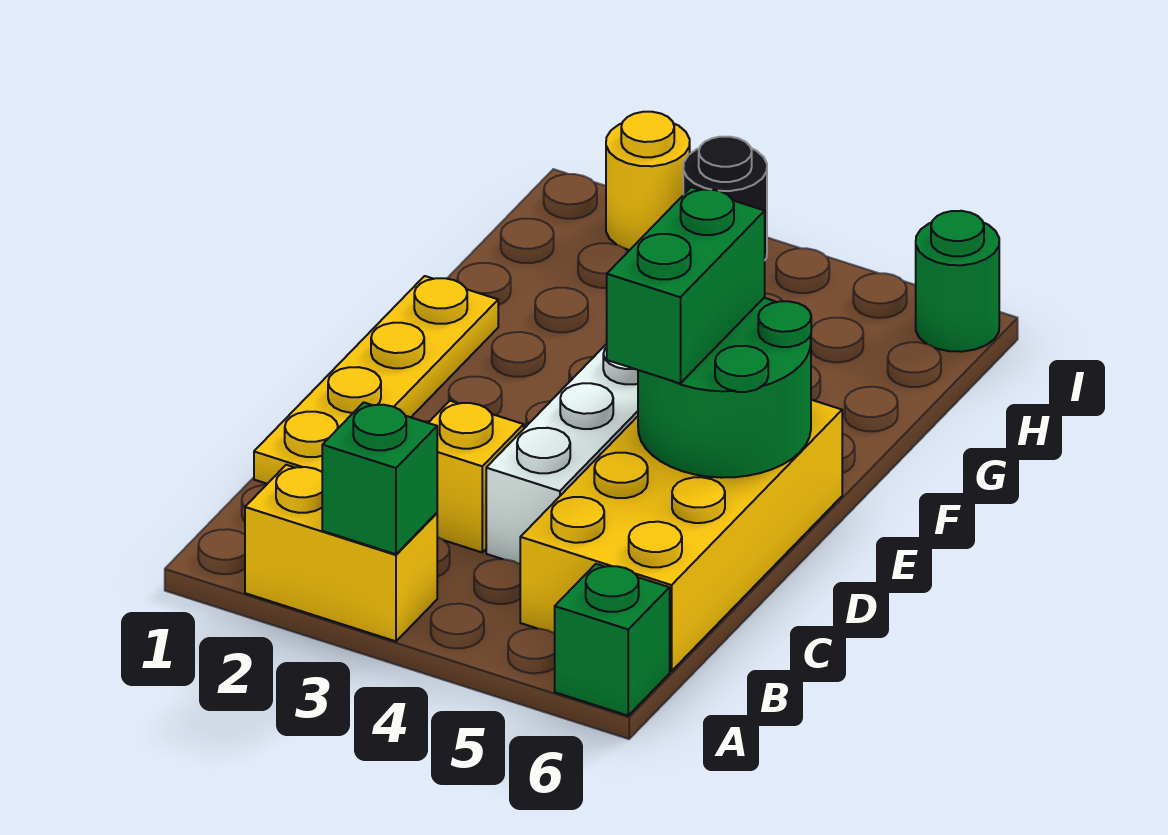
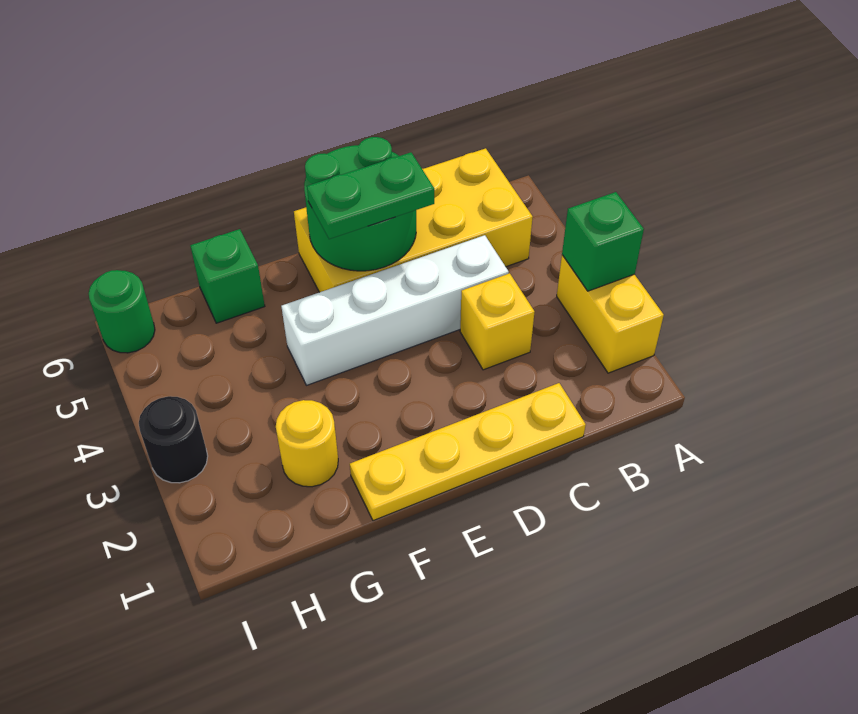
green brick A6 level 1 -> green brick G6 level 1
green brick D5:E5 level 3 -> green plate D5:E5 level 3
yellow round brick I2 level 1 -> yellow round brick G2 level 1

